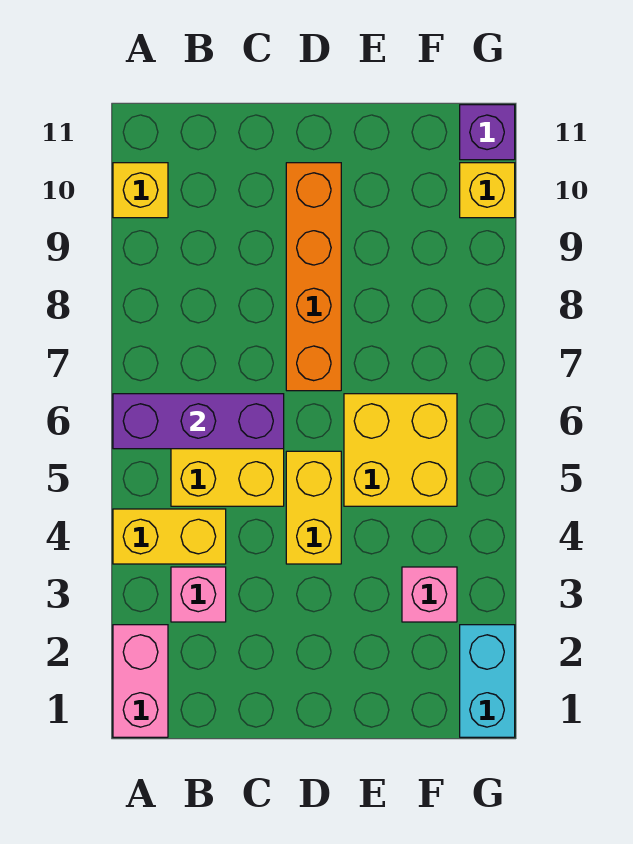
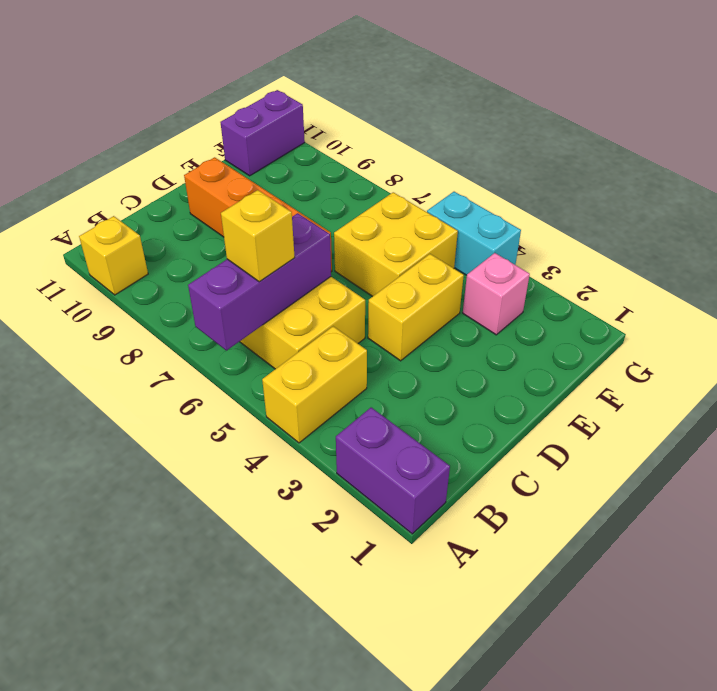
pink brick A1:A2 level 1 -> purple brick A1:A2 level 1
pink brick B3 level 1 -> none
yellow brick D4:D5 level 1 -> yellow brick D4:E4 level 1
cyan brick G1:G2 level 1 -> cyan brick G4:G5 level 1
yellow brick G10 level 1 -> yellow brick B6 level 3
purple brick G11 level 1 -> purple brick F11:G11 level 1

